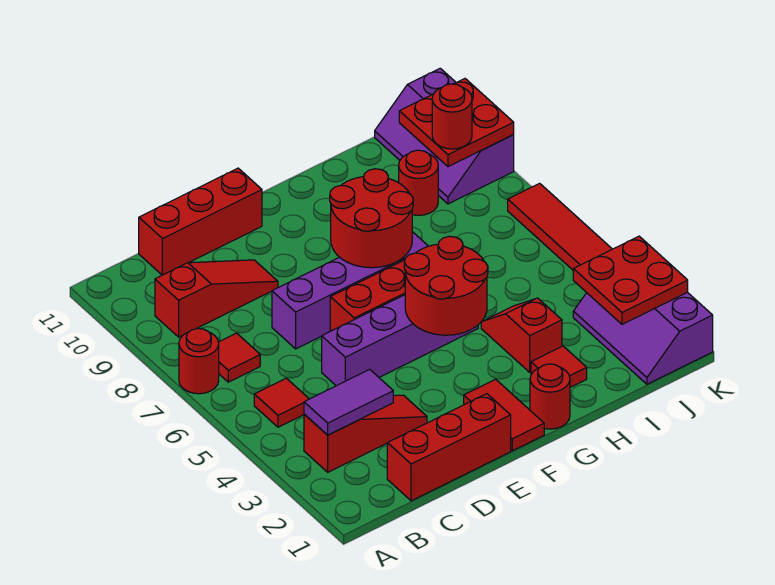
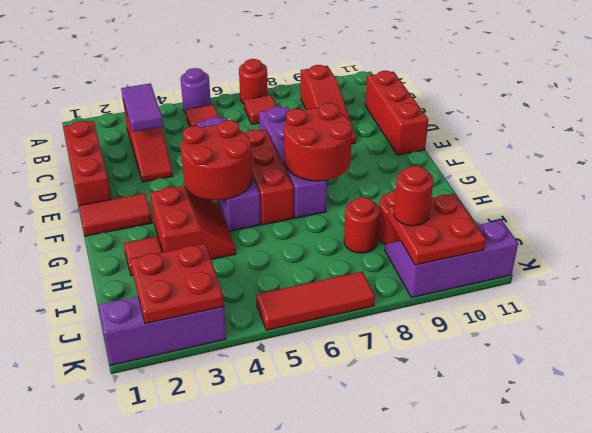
none -> purple round brick A5 level 1
red round brick G1 level 1 -> red round brick I8 level 1
red slope H3:H4 level 1 top 3 -> red slope G3:H4 level 1 top 3

